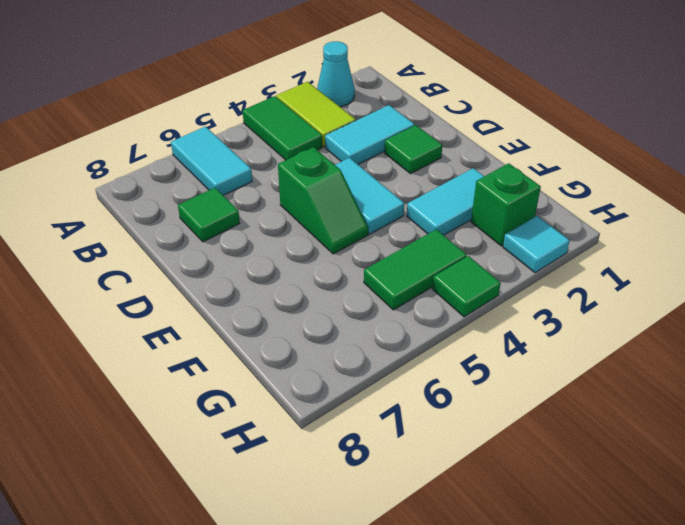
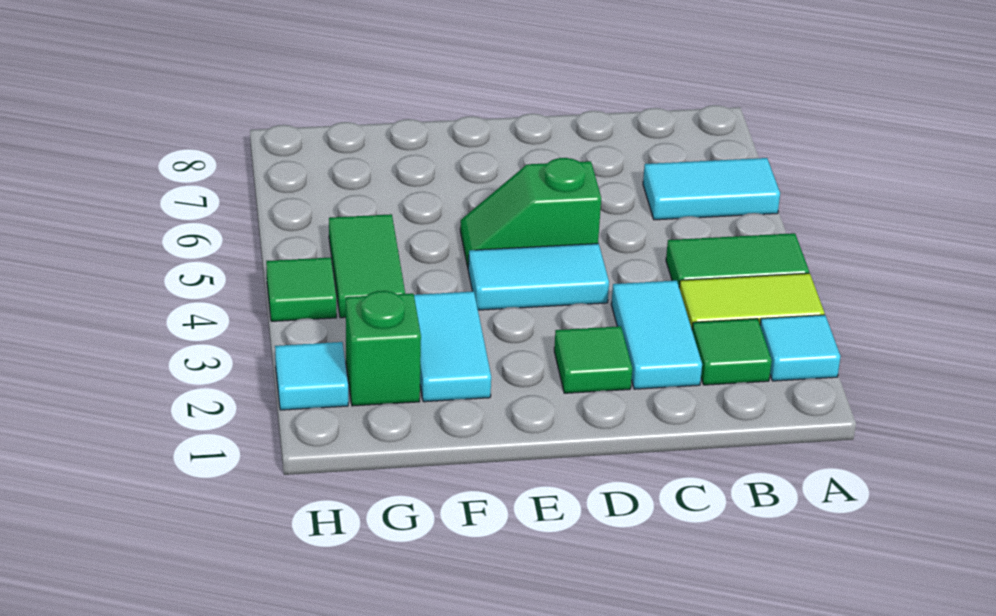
cyan cone A2 level 1 -> cyan tile A2 level 1
green tile C7 level 1 -> green tile B2 level 1

